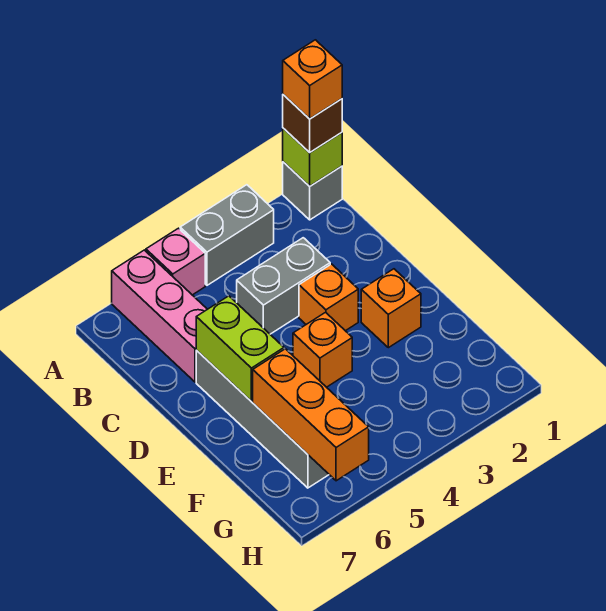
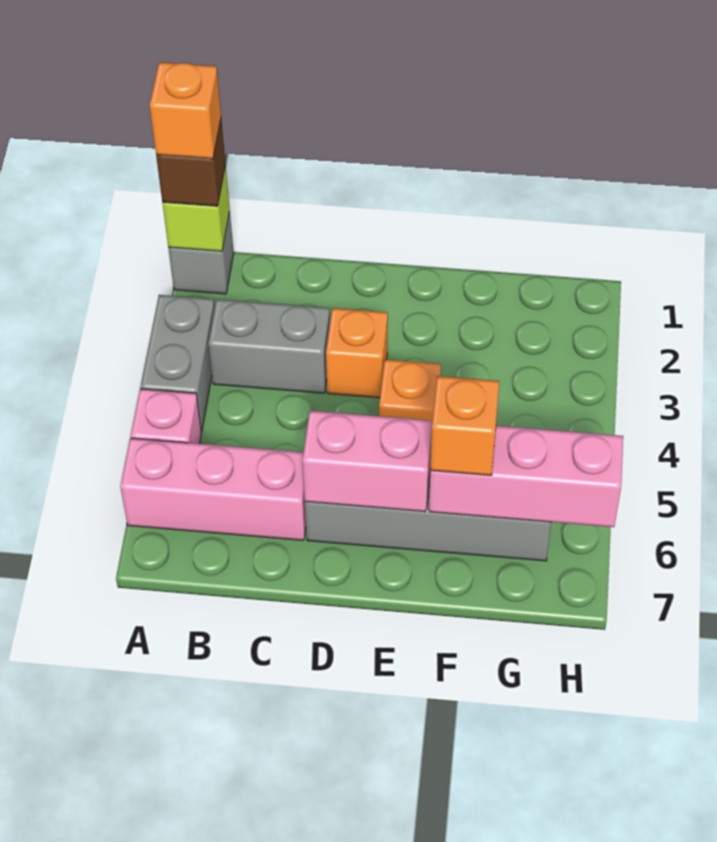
grey brick C3:C4 level 1 -> grey brick B3:C3 level 1
lime brick D6:E6 level 2 -> pink brick D6:E6 level 2
orange brick E2 level 1 -> orange brick F6 level 3
orange brick F6:H6 level 2 -> pink brick F6:H6 level 2

